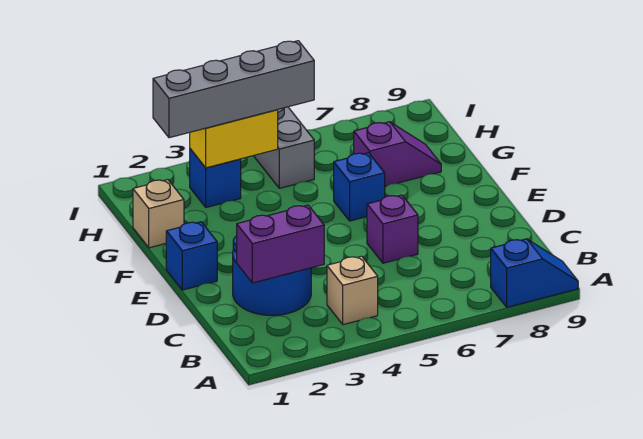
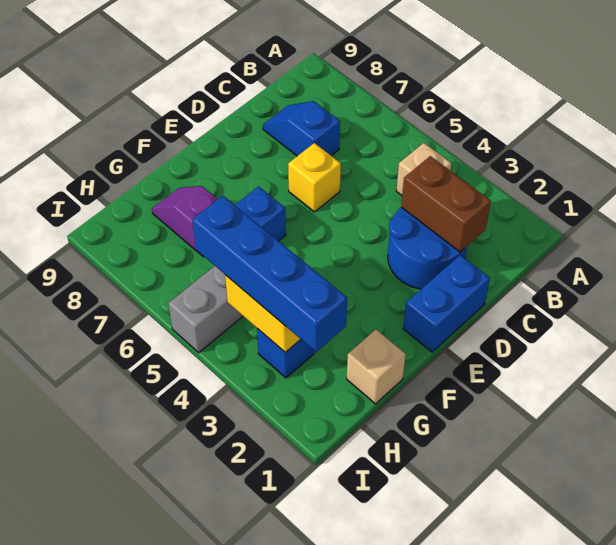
blue slope A8:A9 level 1 top 8 -> blue slope C7:C8 level 1 top 7
purple brick C2:C3 level 2 -> brown brick C2:C3 level 2
purple brick D6 level 1 -> yellow brick D6 level 1
blue brick E1 level 1 -> blue brick D1:E1 level 1
grey brick H2:H5 level 3 -> blue brick H2:H5 level 3

